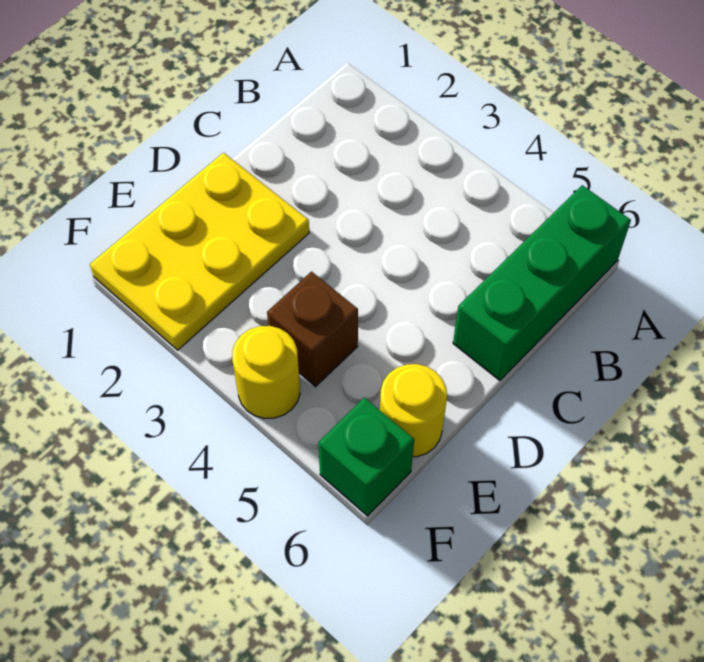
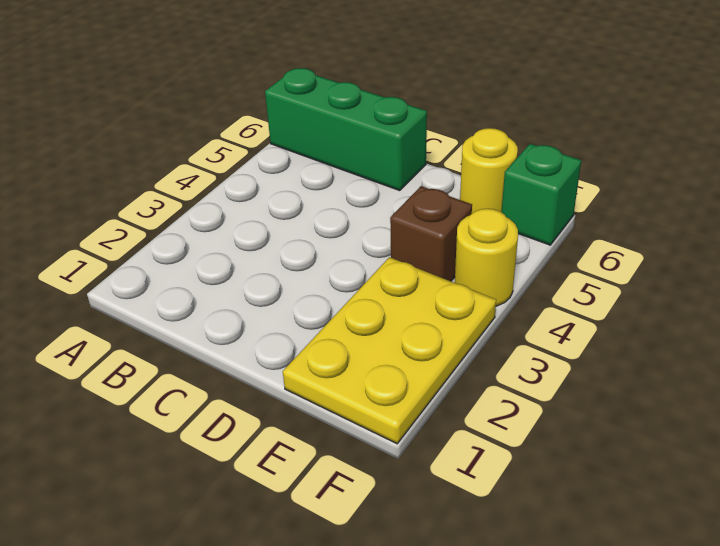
yellow plate D1:F2 level 1 -> yellow plate E1:F3 level 1

